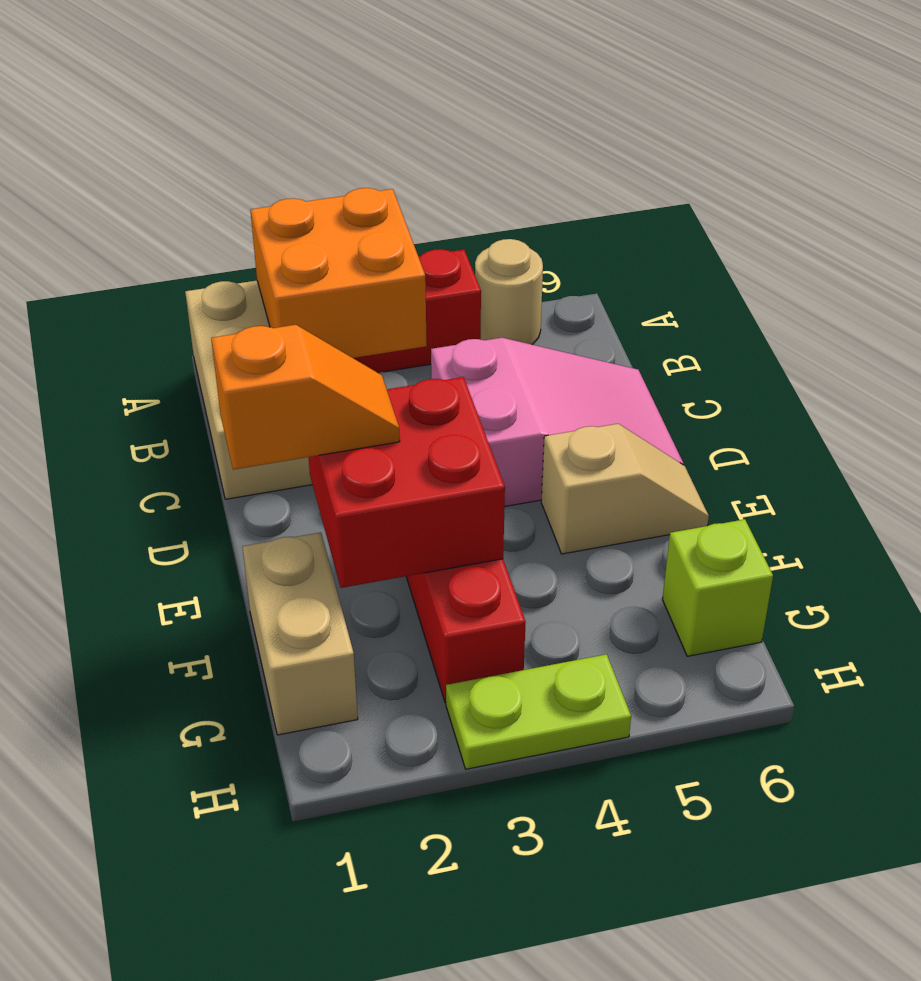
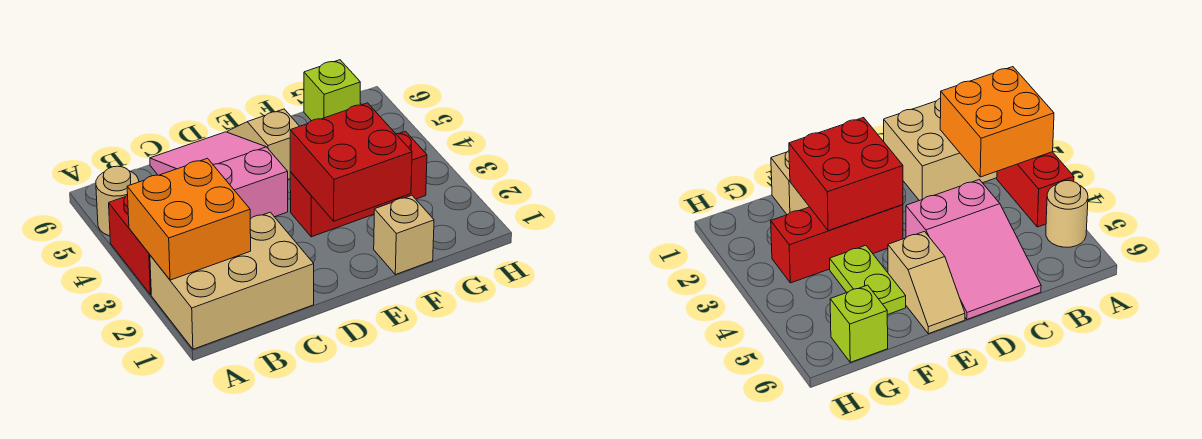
orange slope E1:E2 level 3 top 1 -> none
tan brick F1:G1 level 1 -> tan brick F1 level 1
lime plate H3:H4 level 1 -> lime plate F4:F5 level 1

